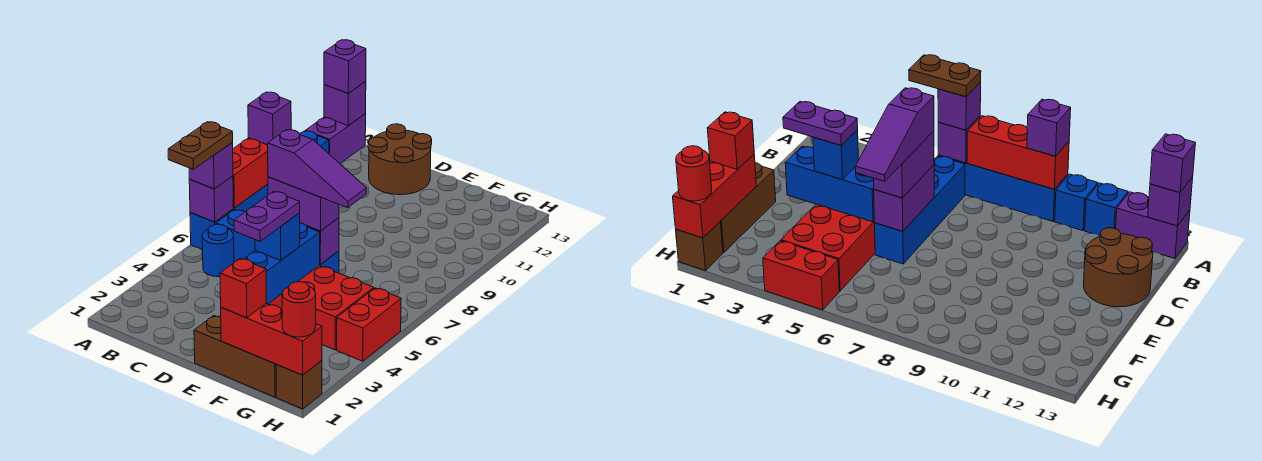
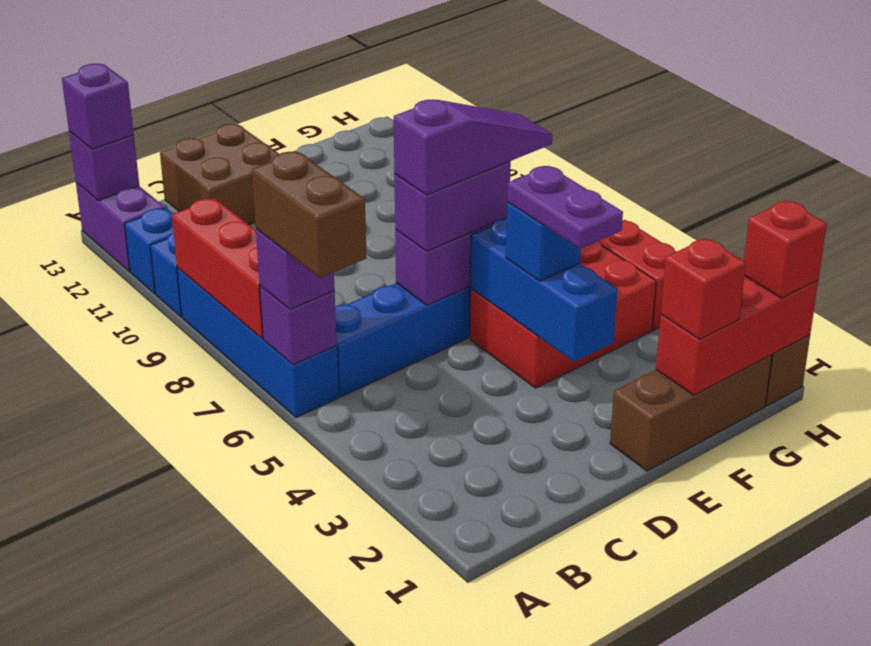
brown plate A5:A6 level 4 -> brown brick A5:A6 level 4
purple brick A9 level 3 -> none
blue round brick B5 level 1 -> none
brown round brick C12:D13 level 1 -> brown brick C12:D13 level 1
red round brick H1 level 3 -> red brick H1 level 3

